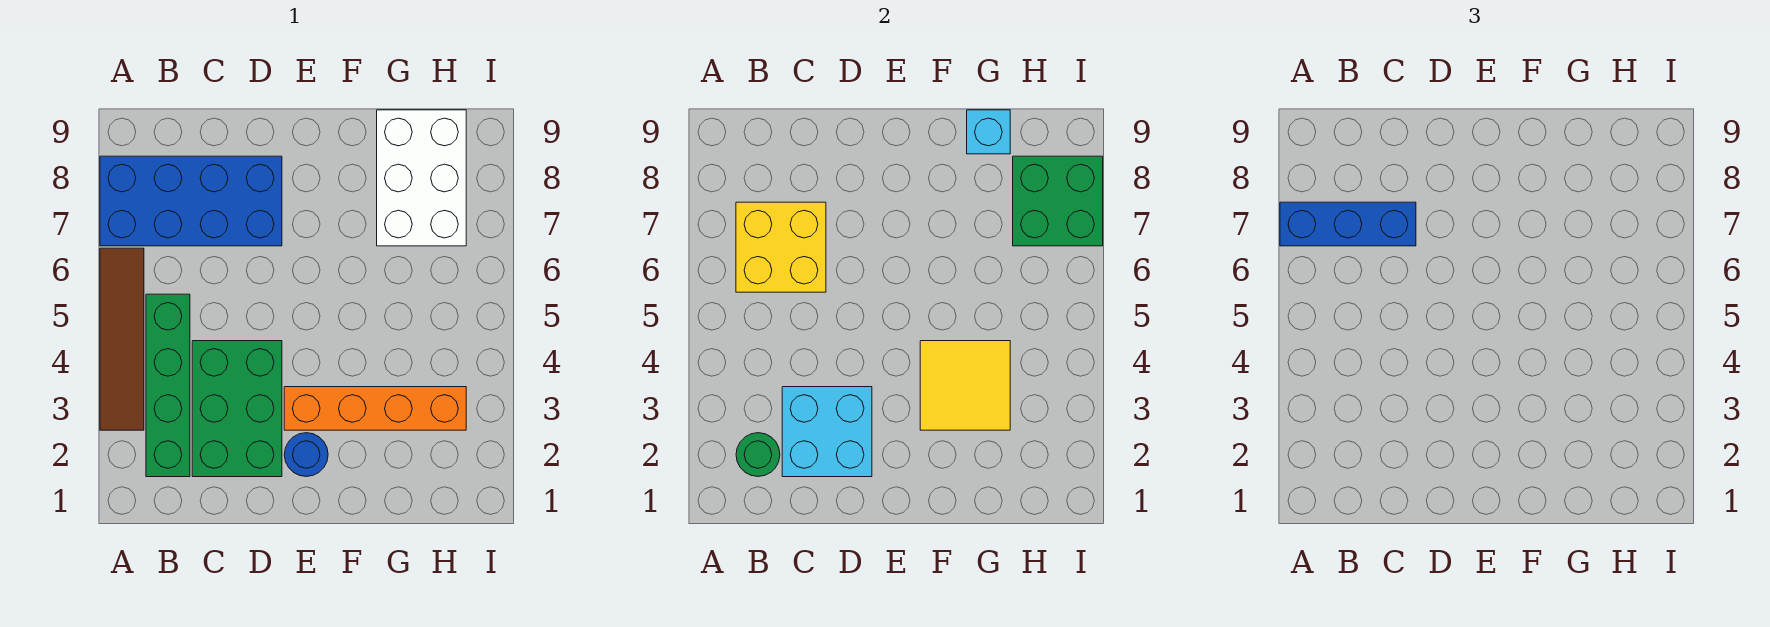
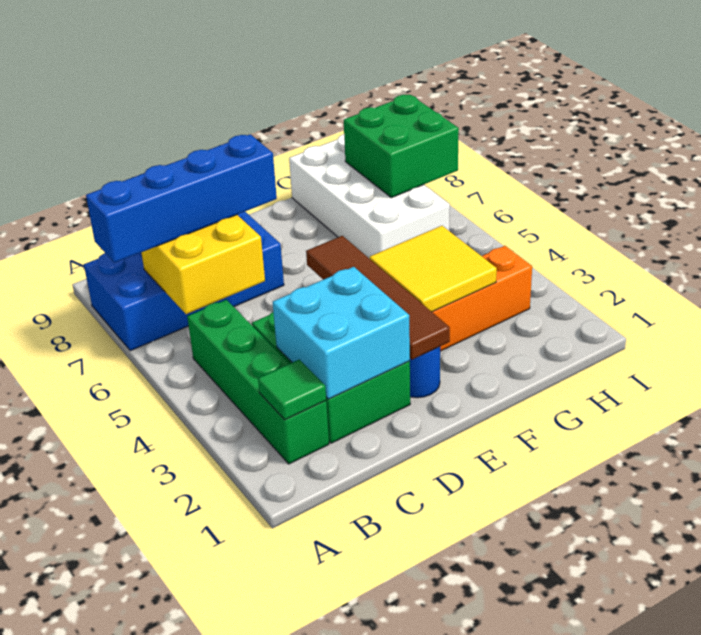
brown tile A3:A6 level 1 -> brown tile E2:E5 level 2
blue brick A7:C7 level 3 -> blue brick A7:D7 level 3
green round brick B2 level 2 -> green tile B2 level 2
white brick G7:H9 level 1 -> white brick G6:H9 level 1
cyan brick G9 level 2 -> none

